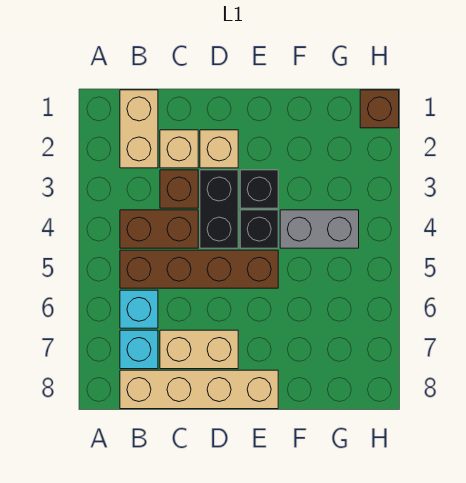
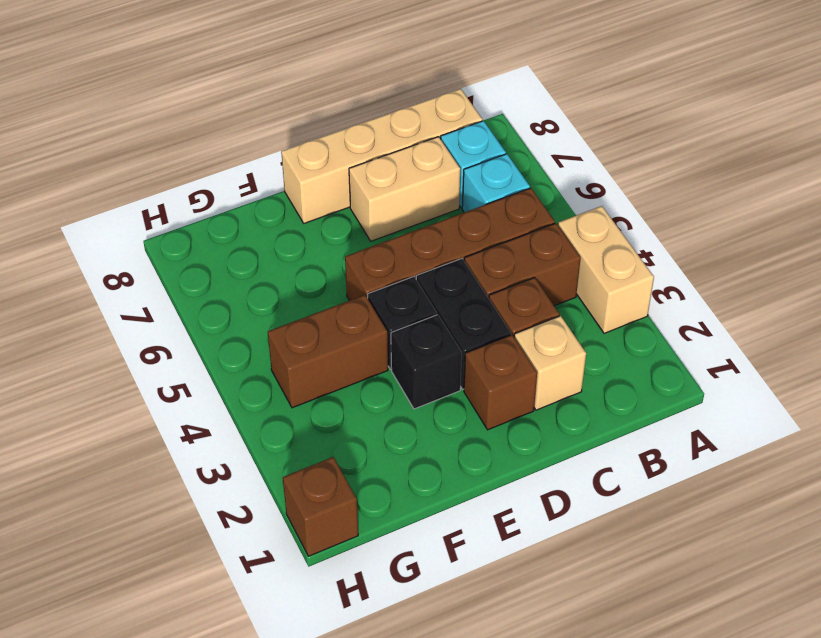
tan brick B1:B2 level 1 -> tan brick A3:A4 level 1
tan brick D2 level 1 -> brown brick D2 level 1
grey brick F4:G4 level 1 -> brown brick F4:G4 level 1

